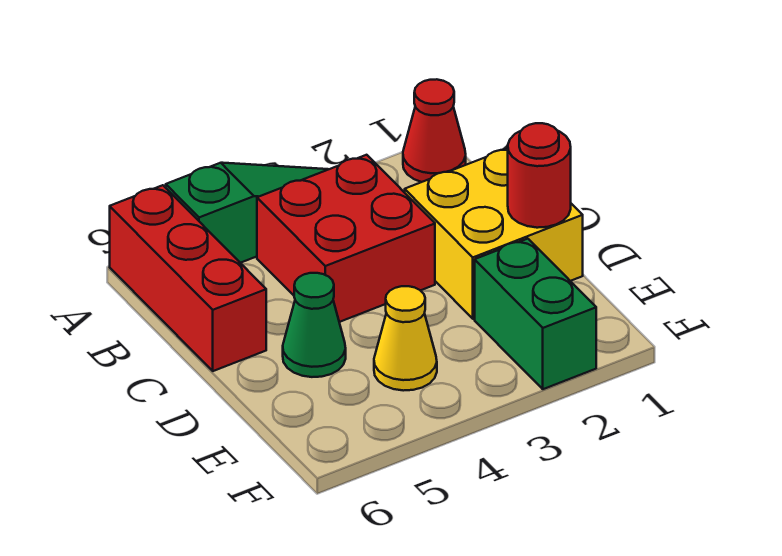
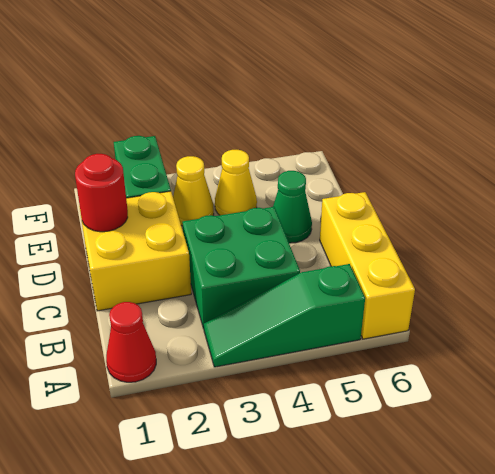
red brick A6:C6 level 1 -> yellow brick A6:C6 level 1
red brick B3:C4 level 1 -> green brick B3:C4 level 1
none -> yellow cone E3 level 1

